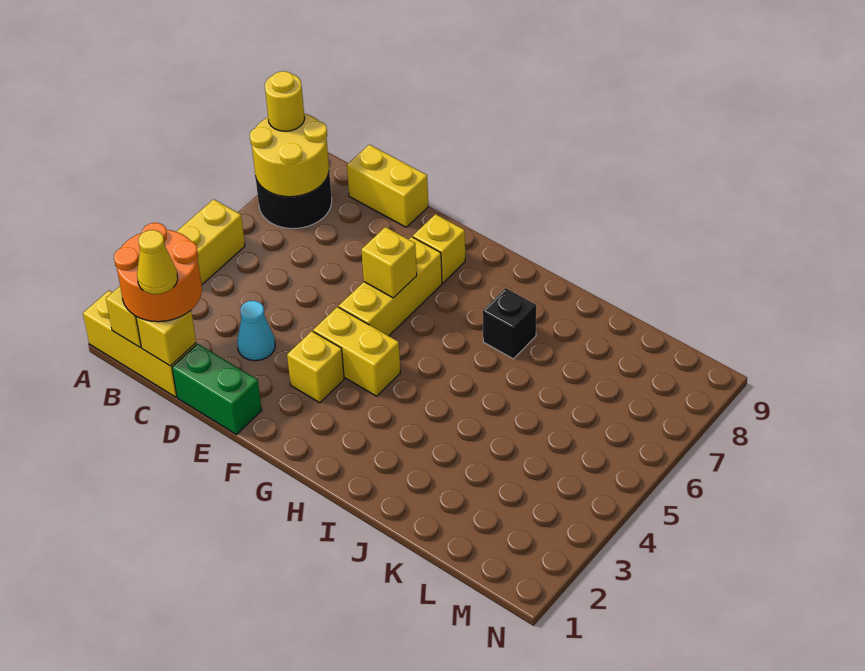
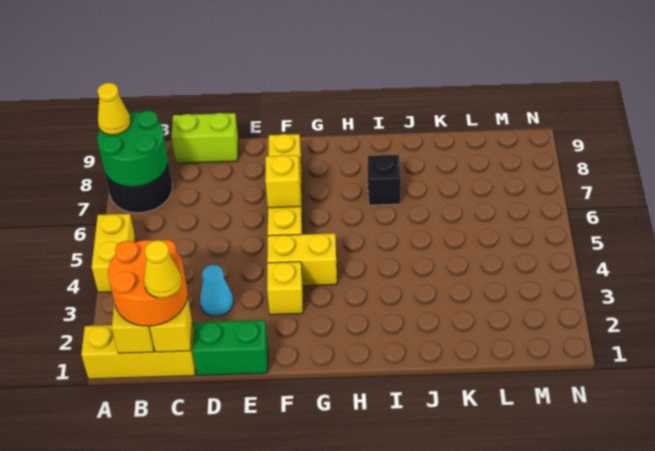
yellow round brick A7:B8 level 2 -> green round brick A7:B8 level 2
yellow round brick A8 level 3 -> yellow cone A8 level 3
yellow brick C9:D9 level 1 -> lime brick C9:D9 level 1

